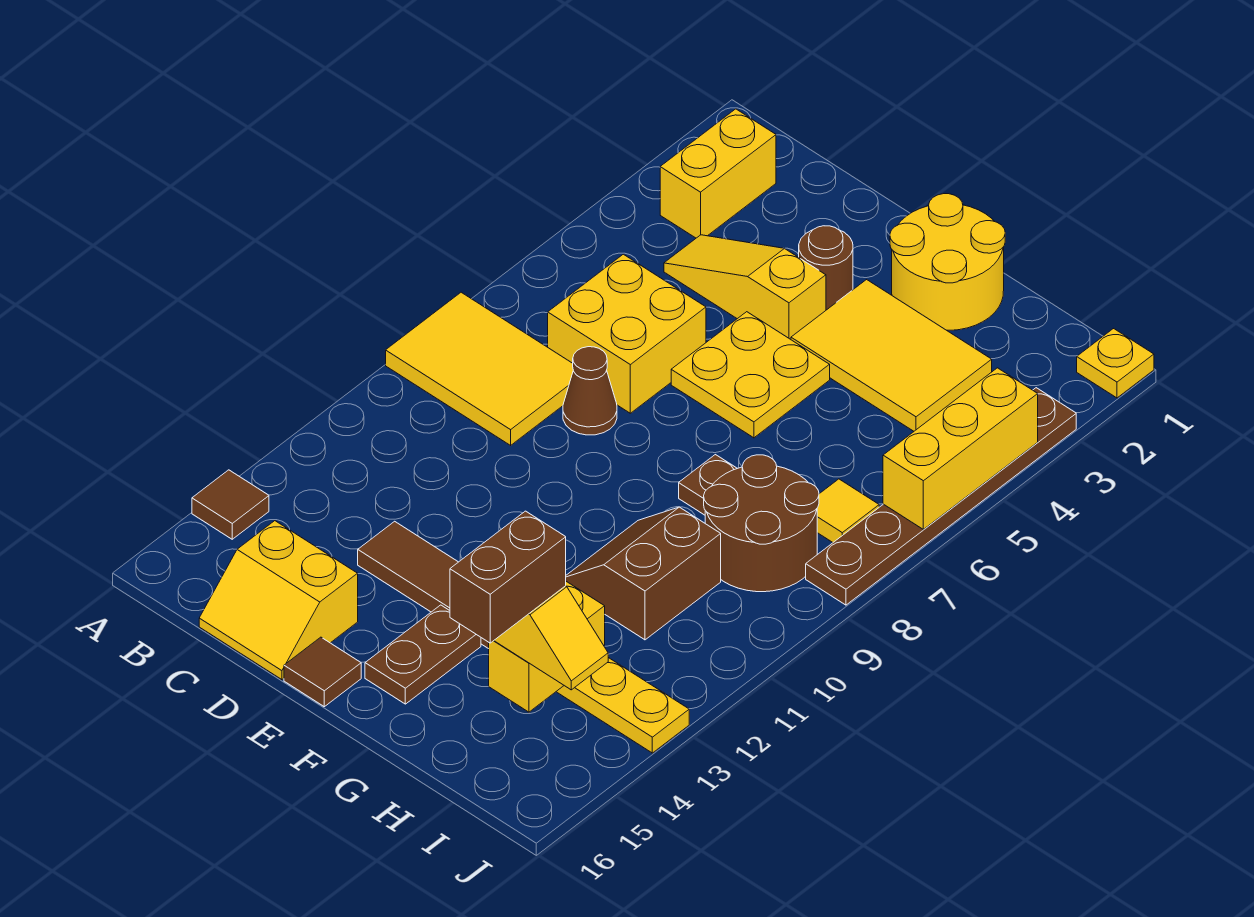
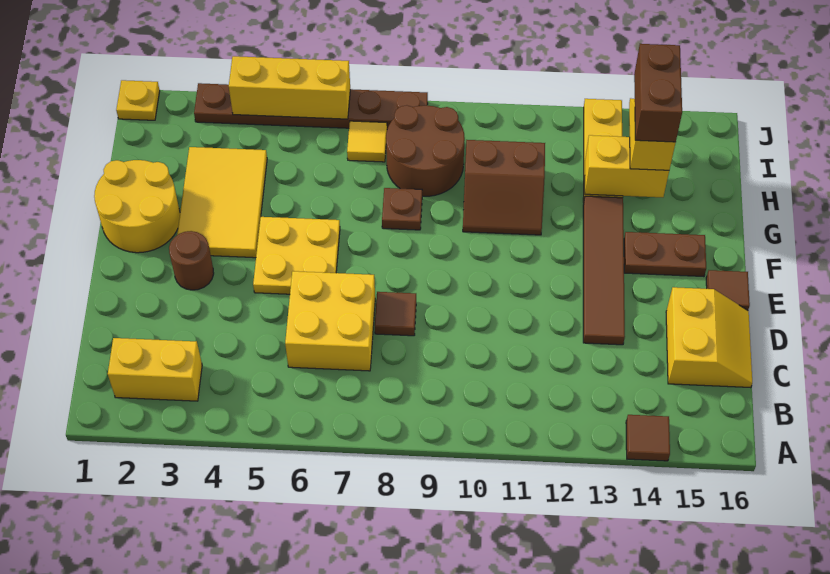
yellow tile A8:C9 level 1 -> none
yellow slope C4:E4 level 1 top E -> none
brown cone D8 level 1 -> brown tile D8 level 1
brown brick H14:H15 level 4 -> brown brick H14:I14 level 4

